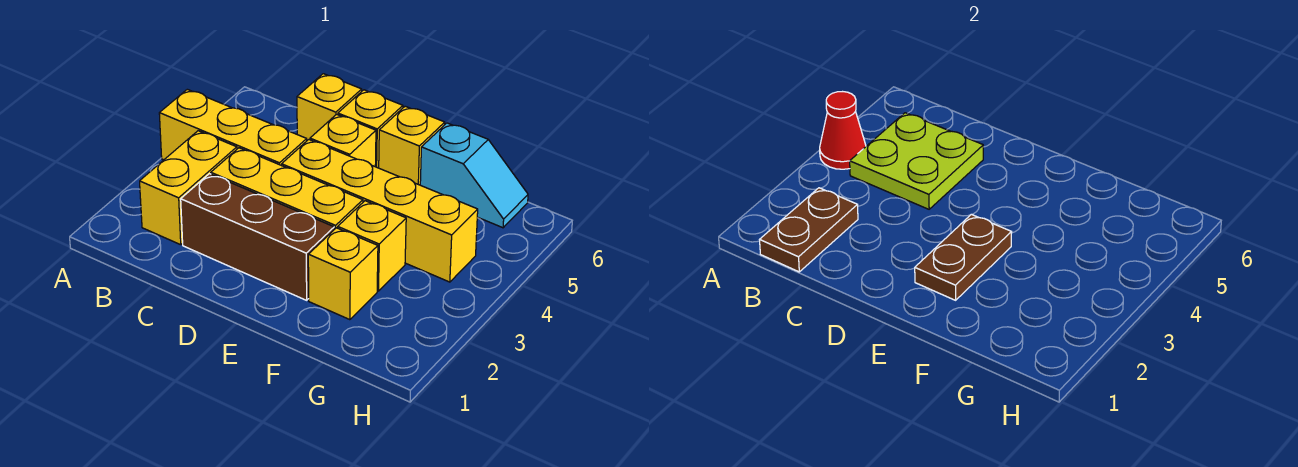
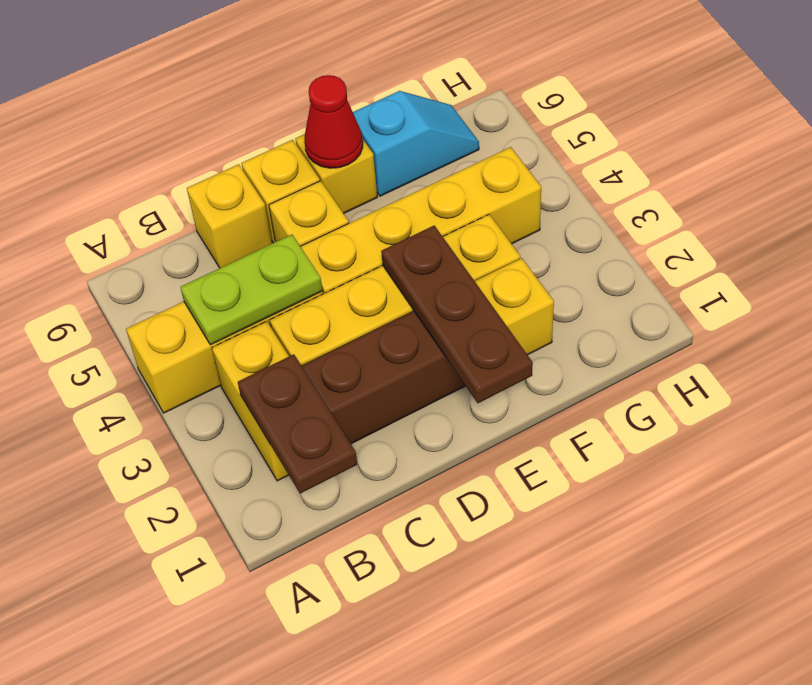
red cone A4 level 2 -> red cone E6 level 2
lime plate B4:C5 level 2 -> lime plate B4:C4 level 2
brown plate E2:E3 level 2 -> brown plate E1:E3 level 2

